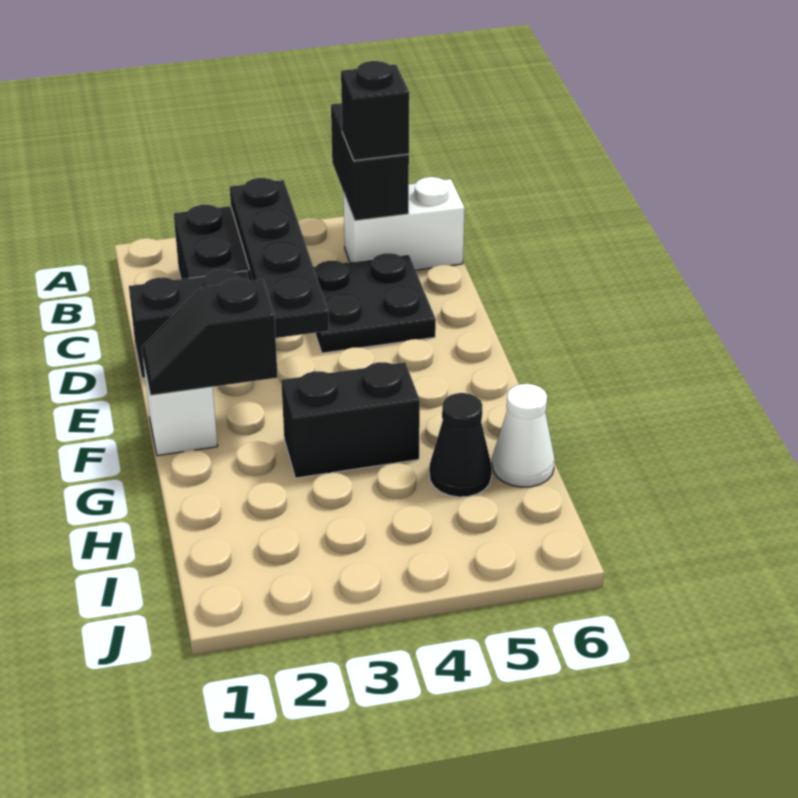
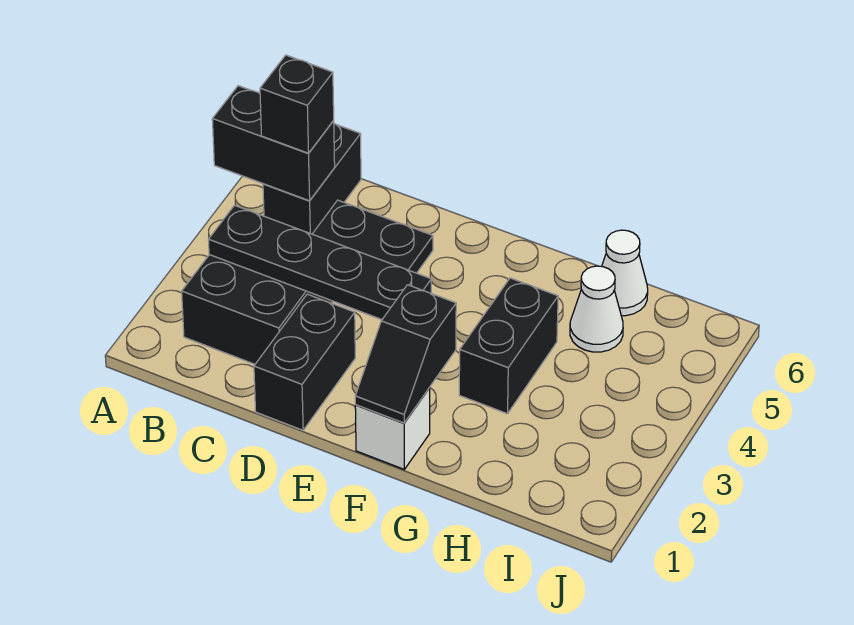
white brick B5:B6 level 1 -> black brick B5:B6 level 1
black cone H5 level 1 -> white cone H5 level 1

